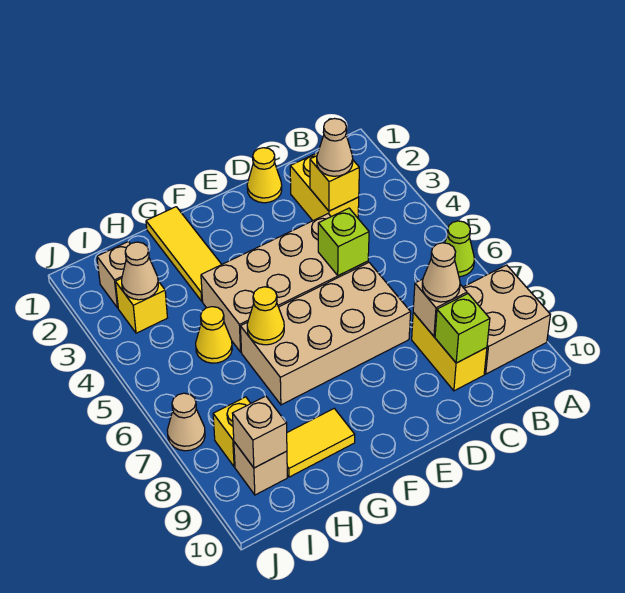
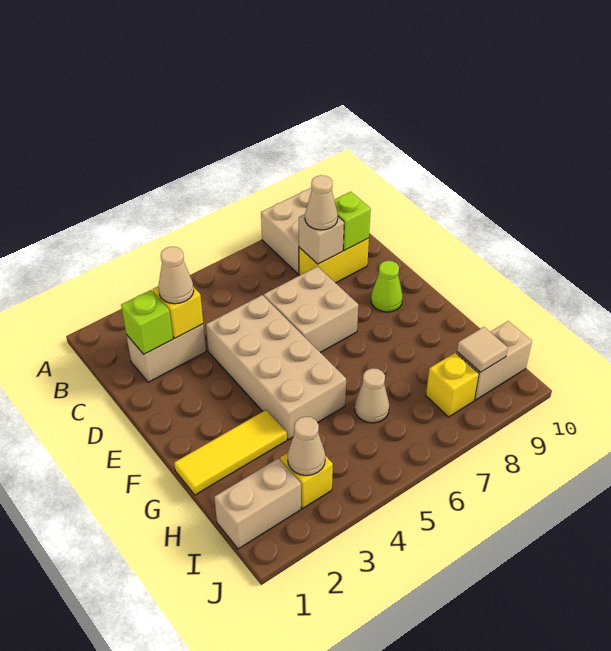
lime cone A6 level 1 -> lime cone E9 level 1
yellow brick C2:C3 level 1 -> tan brick C2:C3 level 1
yellow cone D1 level 1 -> none
lime brick D5 level 2 -> lime brick C2 level 2
tan brick D6:G7 level 1 -> tan brick D6:E7 level 1
yellow cone G6 level 2 -> none
yellow tile G9:H9 level 1 -> none
yellow cone H5 level 1 -> none
tan brick I2 level 1 -> tan brick I1:I2 level 1
tan brick I9 level 1 -> tan brick I9:I10 level 1
tan brick I9 level 2 -> tan tile I9 level 2
tan cone J7 level 1 -> tan cone H6 level 1

